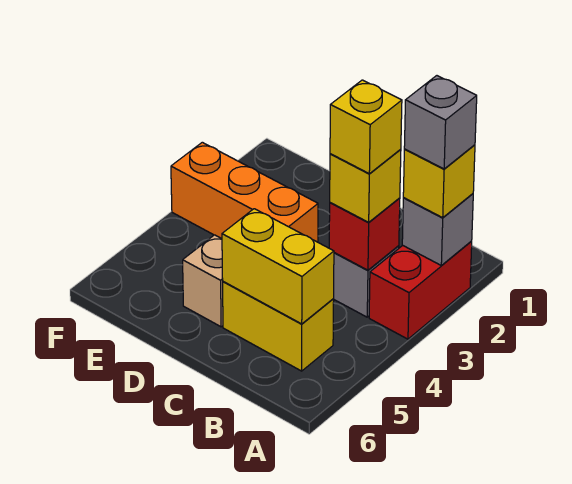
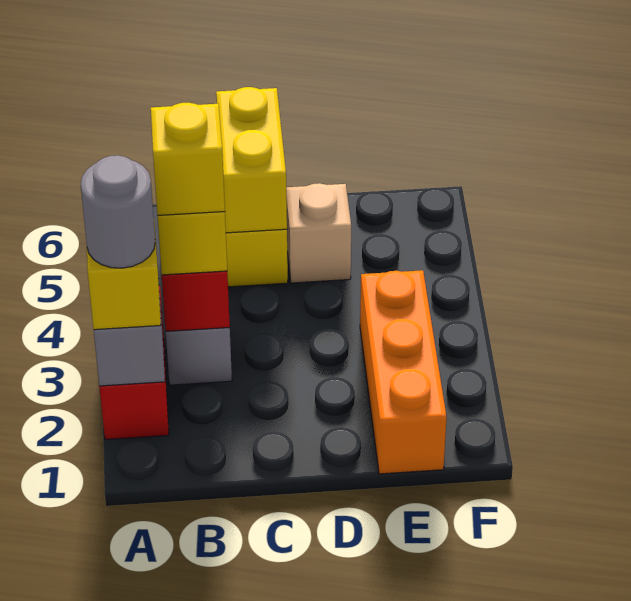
grey brick A2 level 4 -> grey round brick A2 level 4
yellow brick B5:C5 level 2 -> yellow brick C5:C6 level 2
orange brick D3:F3 level 1 -> orange brick E1:E3 level 1

